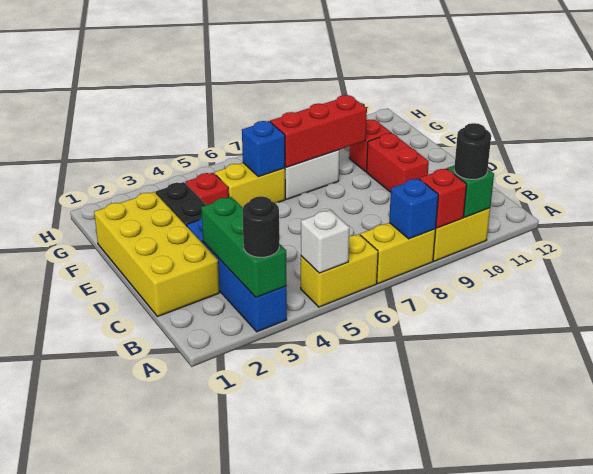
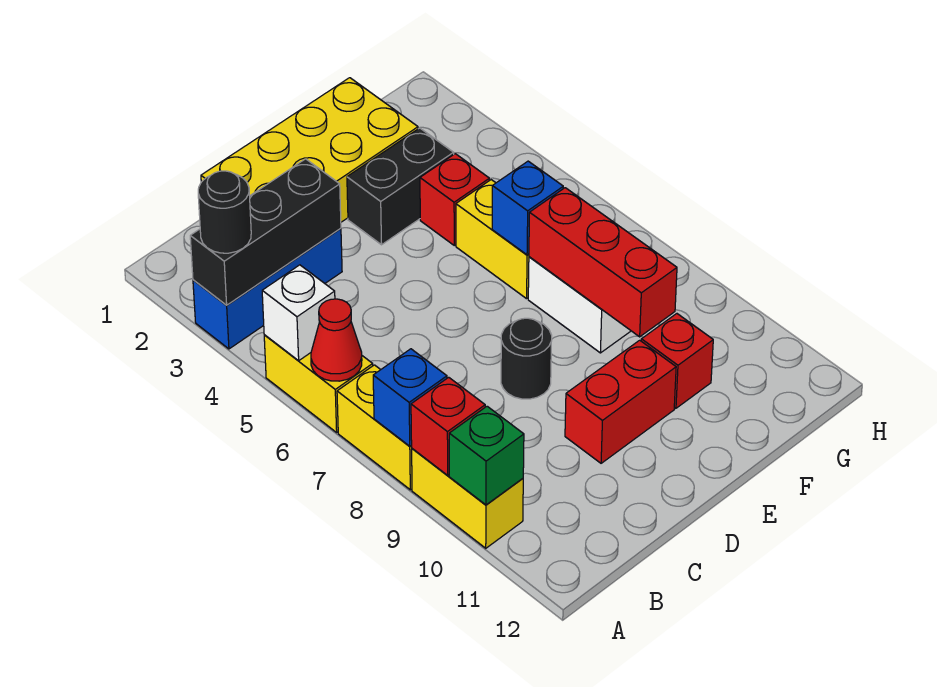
blue brick A3:D3 level 1 -> blue brick A3:C3 level 1
green brick A3:C3 level 2 -> black brick A3:C3 level 2
none -> red cone A6 level 2
black round brick A10 level 3 -> black round brick D8 level 1

